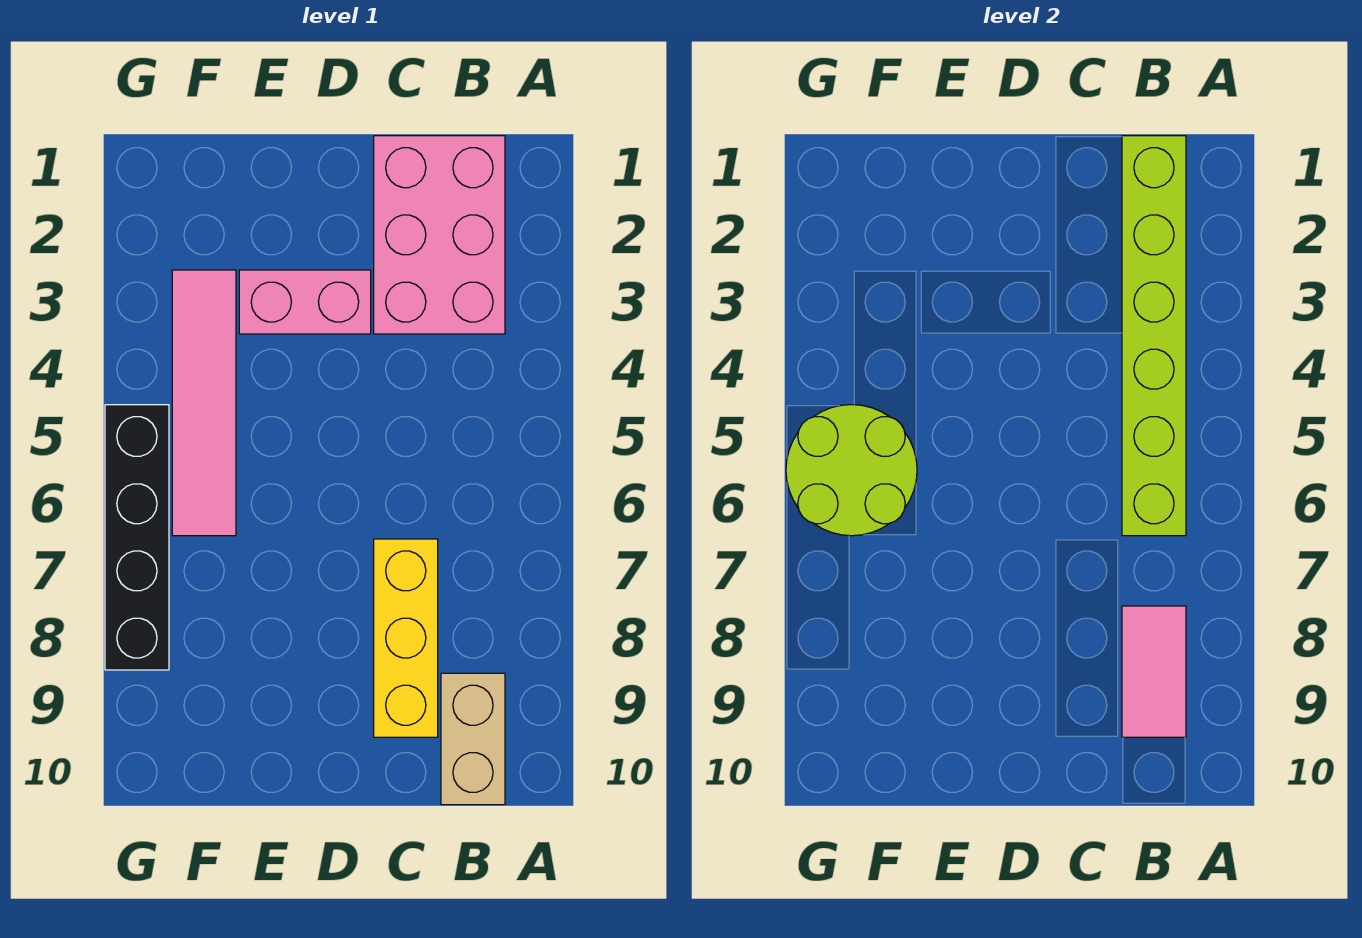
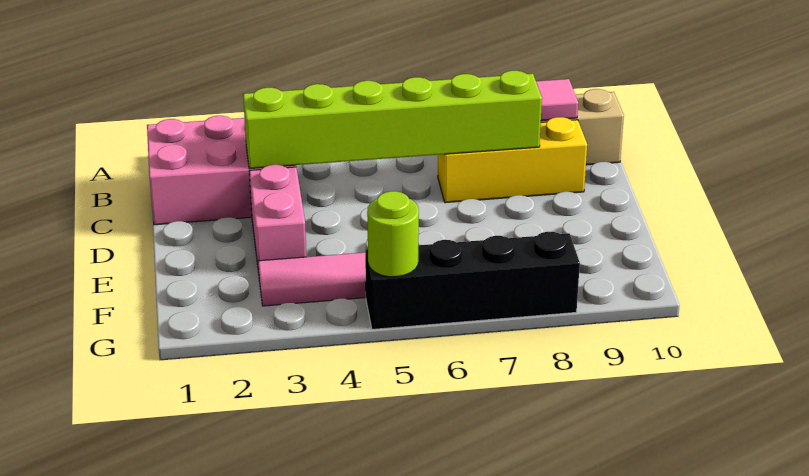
lime brick B1:B6 level 2 -> lime brick C3:C8 level 2
lime round brick F5:G6 level 2 -> lime round brick G5 level 2

